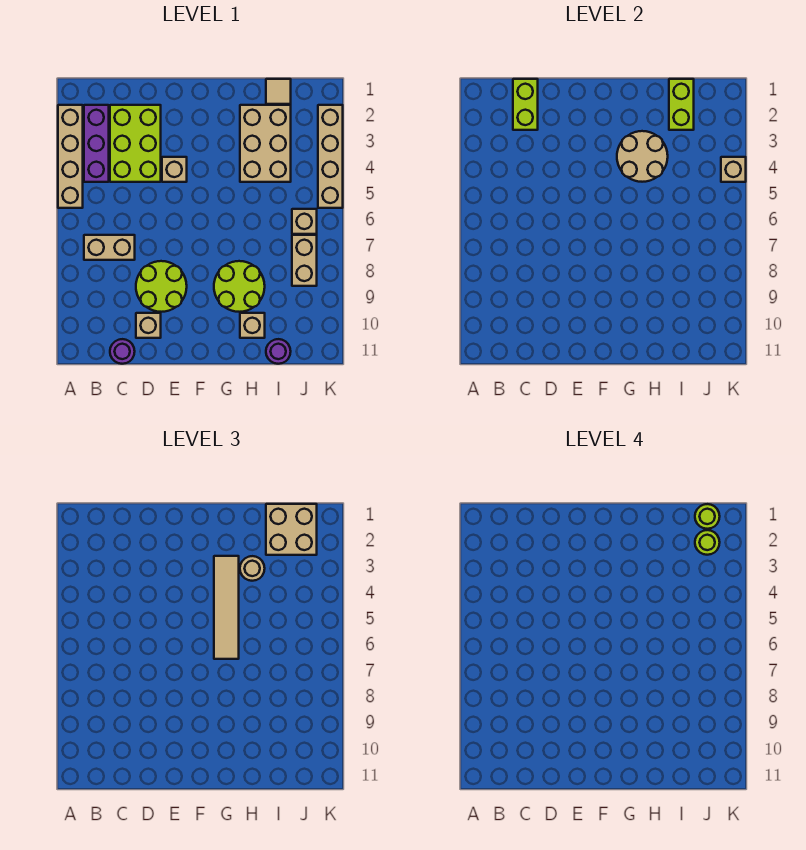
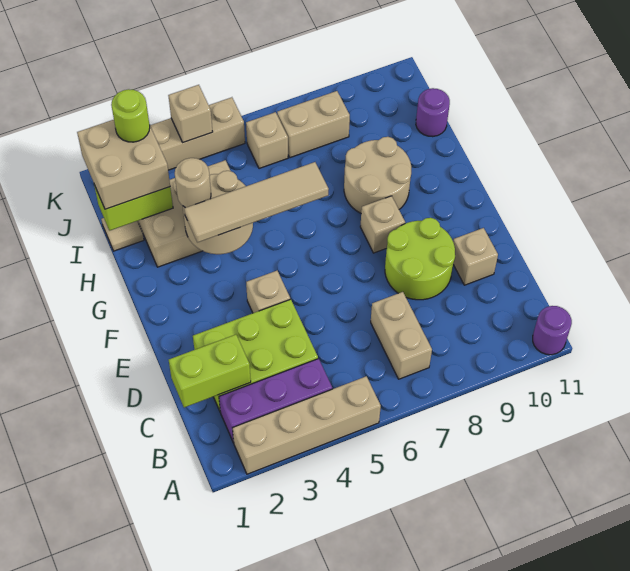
purple round brick C11 level 1 -> purple round brick A11 level 1
lime round brick G8:H9 level 1 -> tan round brick G8:H9 level 1
tan brick H10 level 1 -> tan brick F8 level 1
lime round brick J1 level 4 -> none

